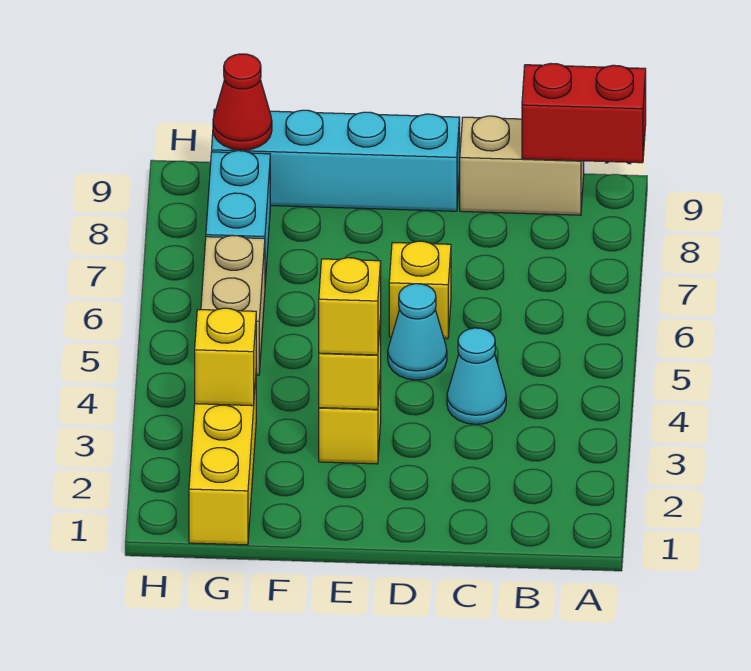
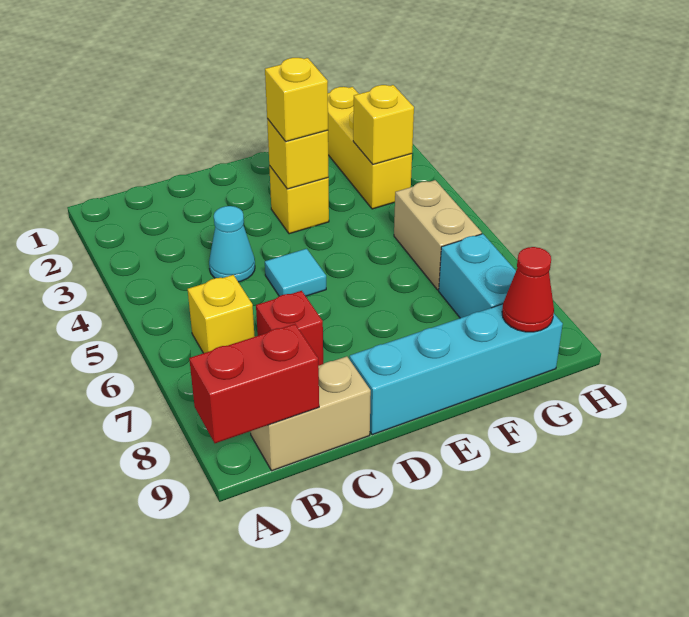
none -> red brick C7 level 1
cyan cone D5 level 1 -> cyan tile D5 level 1
yellow brick D6 level 1 -> yellow brick B6 level 1

